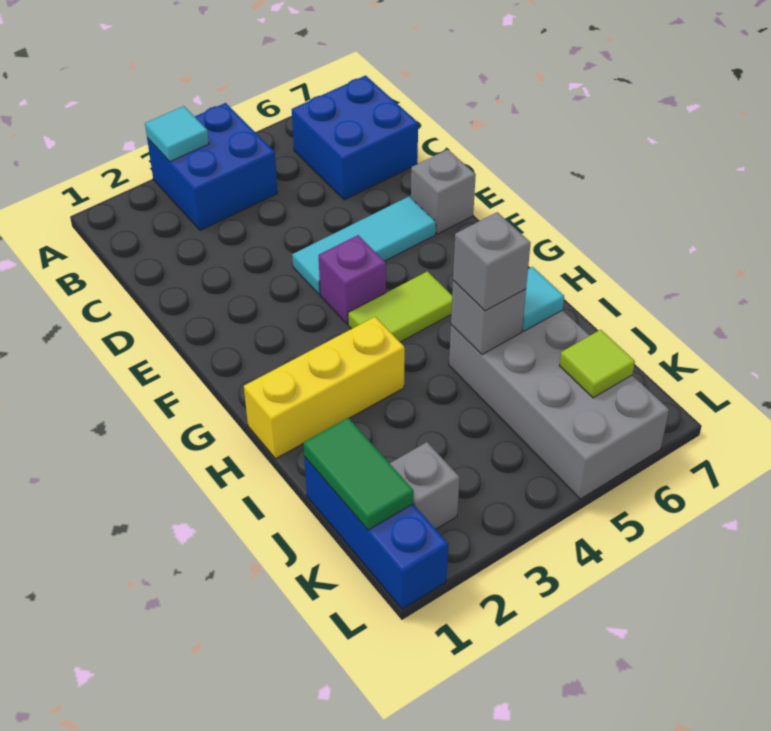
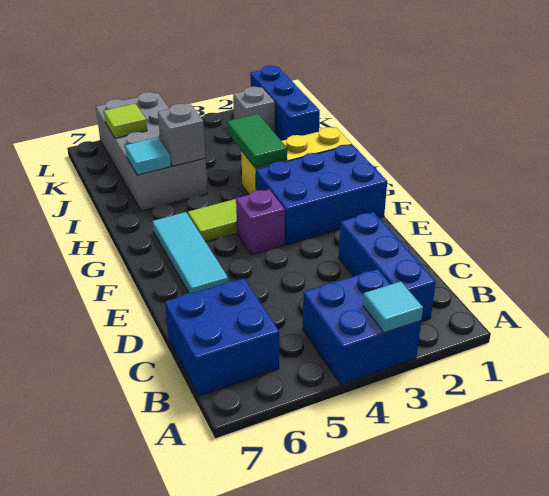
none -> blue brick B2:D2 level 1
cyan tile E4:E6 level 1 -> cyan tile E6:G6 level 1
grey brick E7 level 1 -> none
none -> blue brick F1:G3 level 1
grey brick I5 level 3 -> none
green tile J1:K1 level 2 -> green tile H3:I3 level 2

